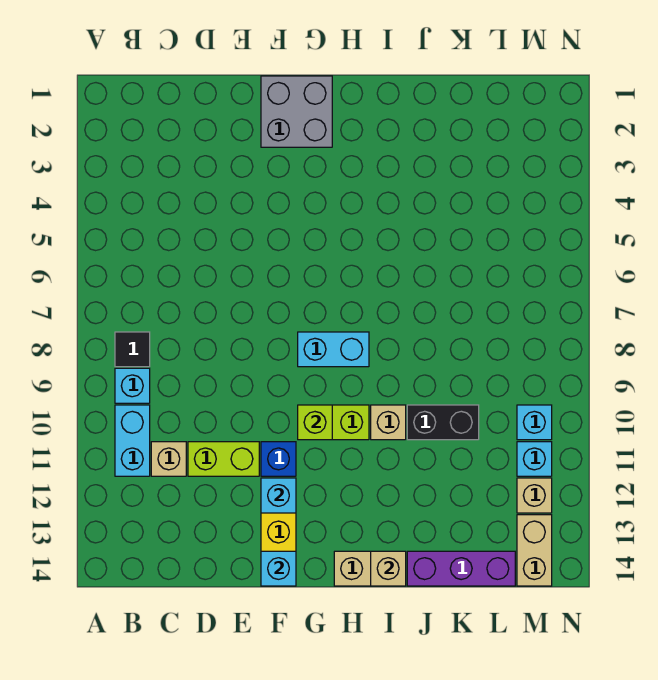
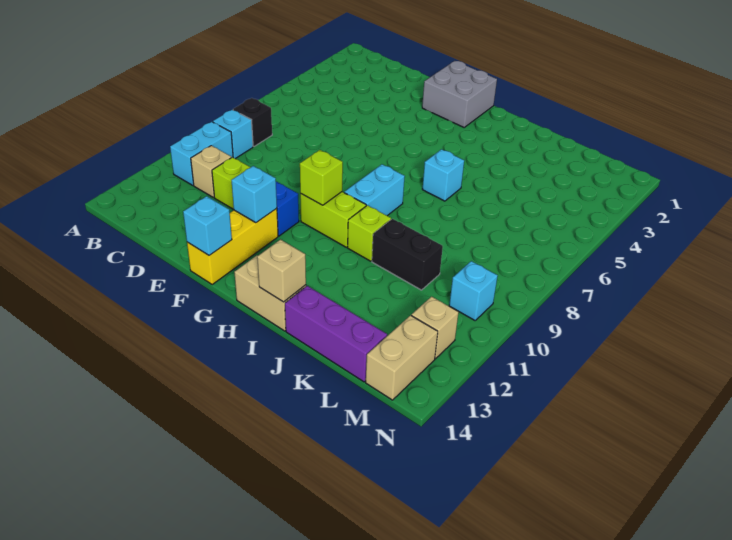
black tile B8 level 1 -> black brick B8 level 1
cyan brick G8:H8 level 1 -> cyan brick H8:H9 level 1
tan brick I10 level 1 -> lime brick I10 level 1
cyan brick M11 level 1 -> cyan brick I6 level 1

